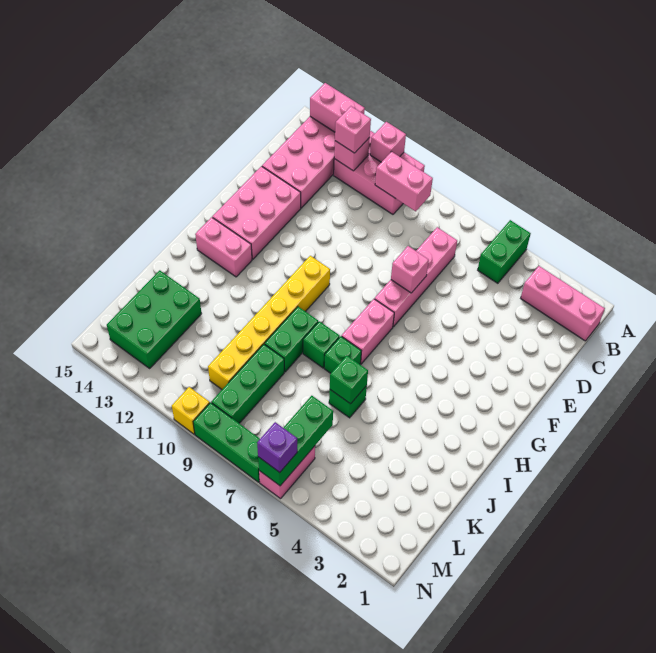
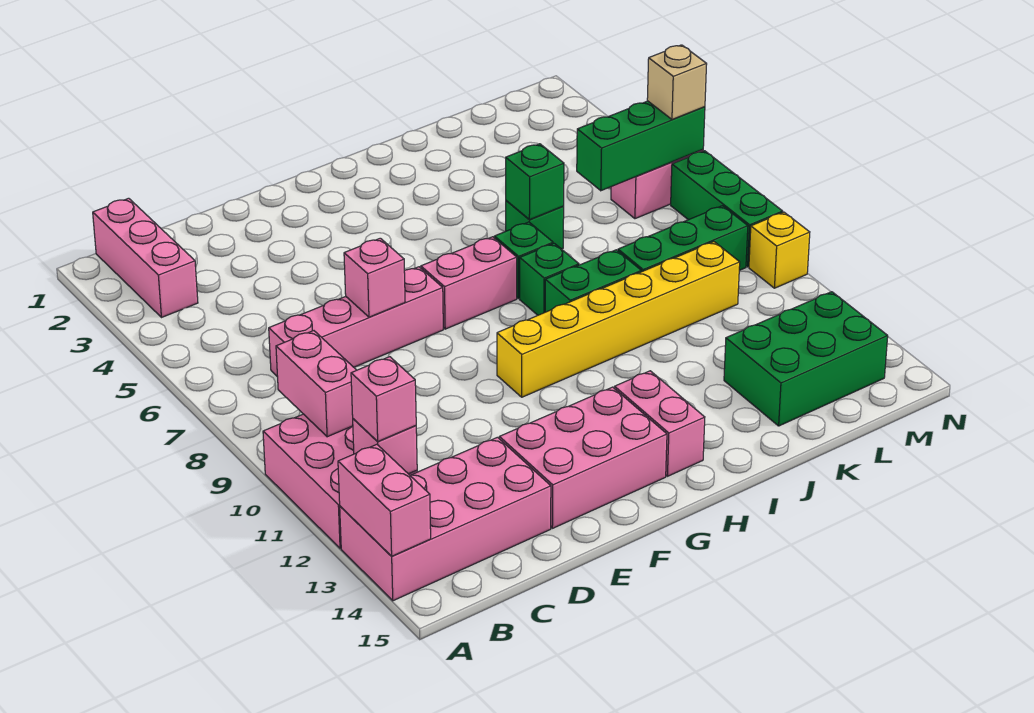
green brick A5:B5 level 1 -> none
pink brick A11 level 2 -> none
purple brick N6 level 3 -> tan brick N6 level 3

